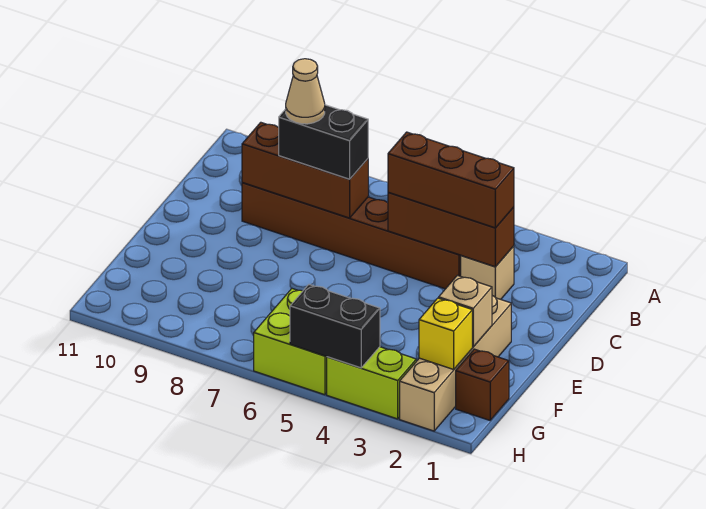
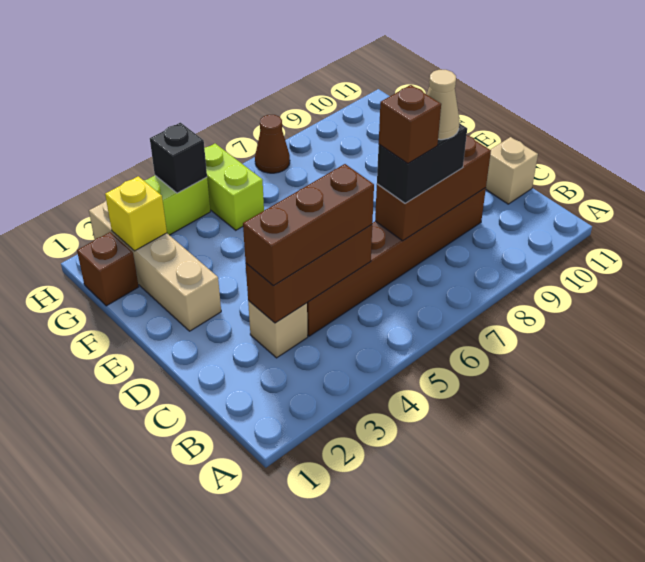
none -> brown brick C7 level 4
tan brick F2 level 2 -> tan brick C11 level 1
lime brick G5:H6 level 1 -> lime brick G5:H5 level 1
black brick H4:H5 level 2 -> black brick H4 level 2
none -> brown cone H7 level 1

